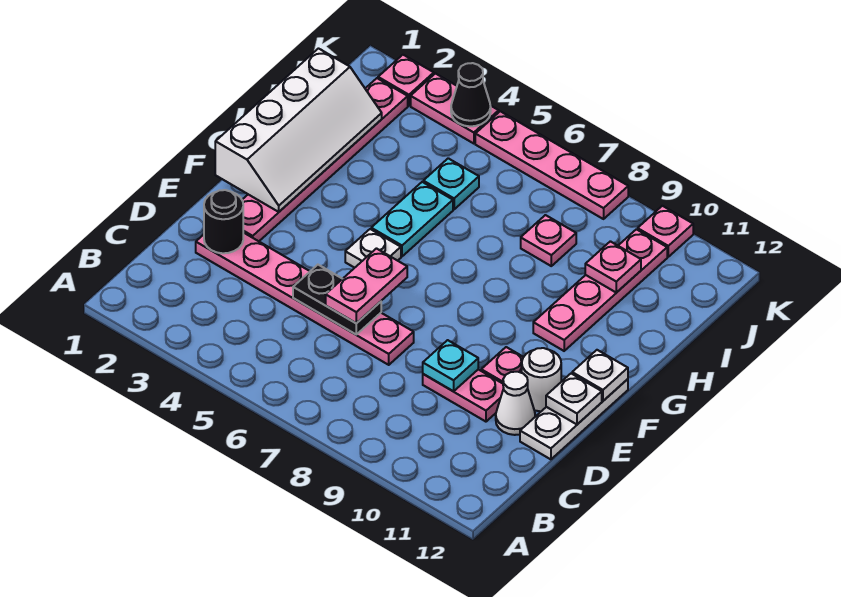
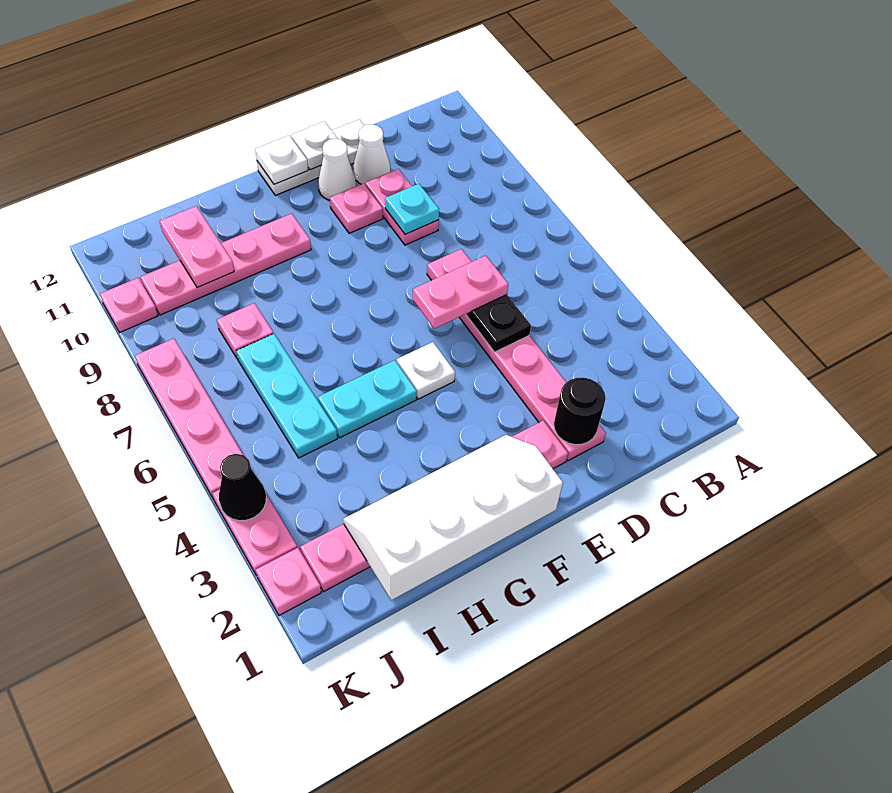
white round brick E11 level 1 -> white cone E11 level 1
cyan plate I5 level 1 -> cyan plate I5:I7 level 1
pink plate I10 level 2 -> pink plate I10:I11 level 2

